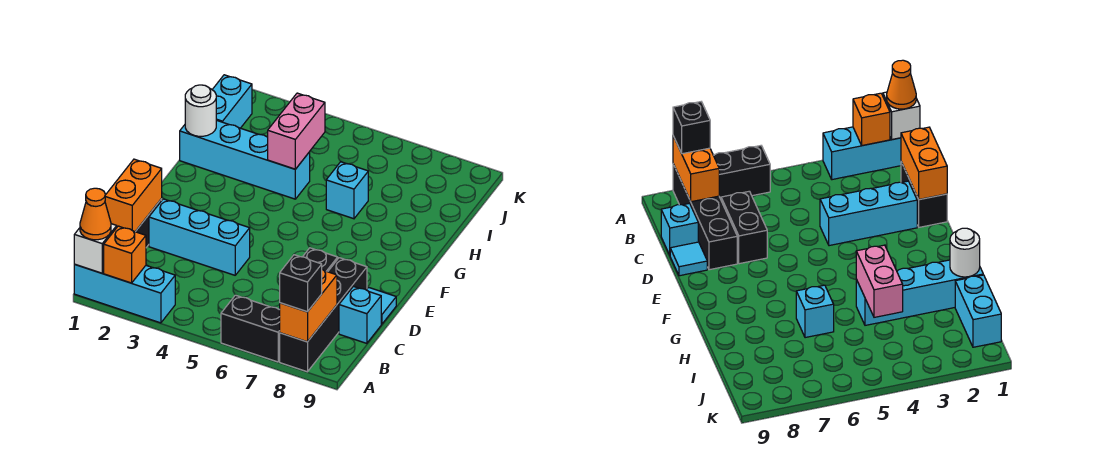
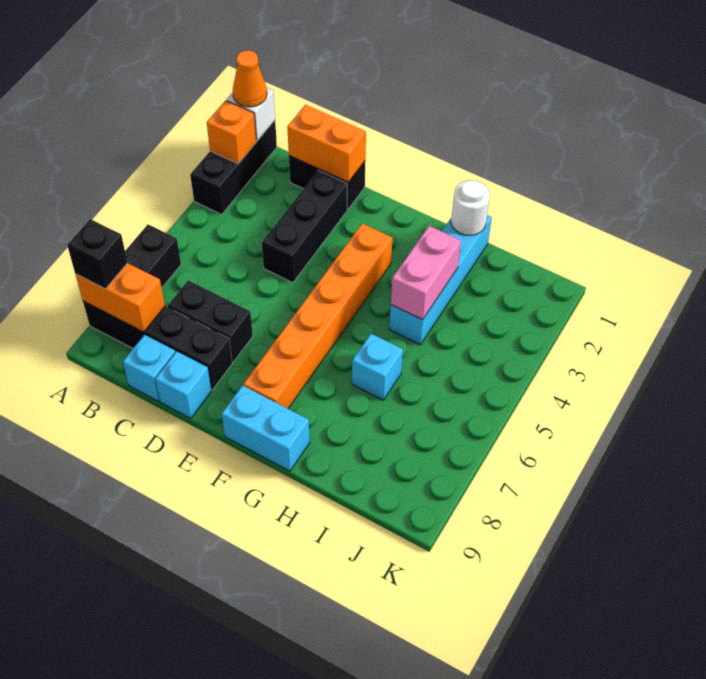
cyan brick A1:A3 level 1 -> black brick A1:A3 level 1
cyan brick D2:D4 level 1 -> black brick D2:D4 level 1
cyan tile D9 level 1 -> cyan brick D9 level 1
none -> orange brick F3:F8 level 1
pink brick H4:I4 level 2 -> pink brick H3:H4 level 2
cyan brick I1:J1 level 1 -> cyan brick F9:G9 level 1

